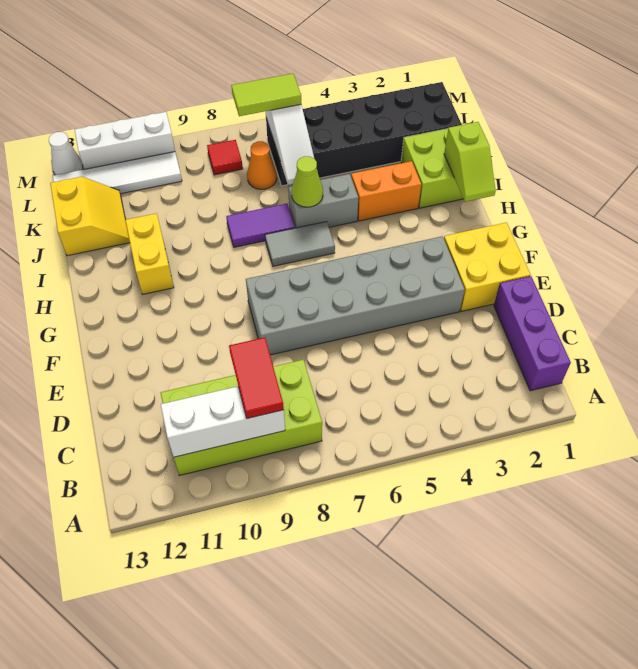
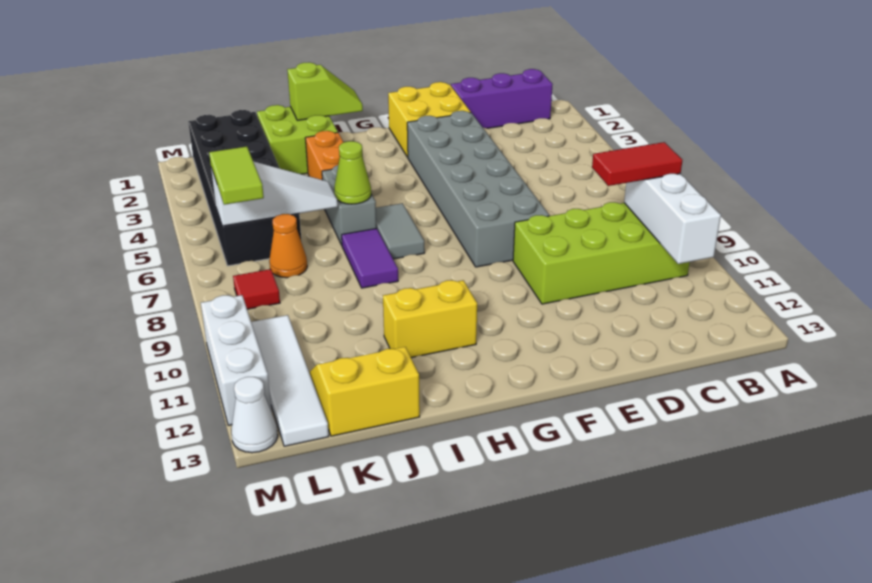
lime brick B8:C11 level 1 -> lime brick B9:E10 level 1

